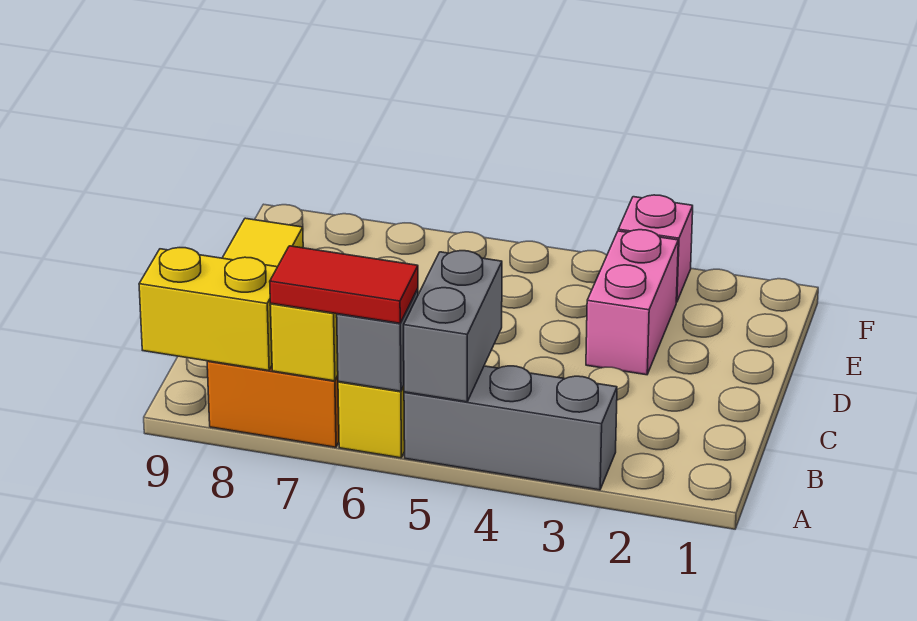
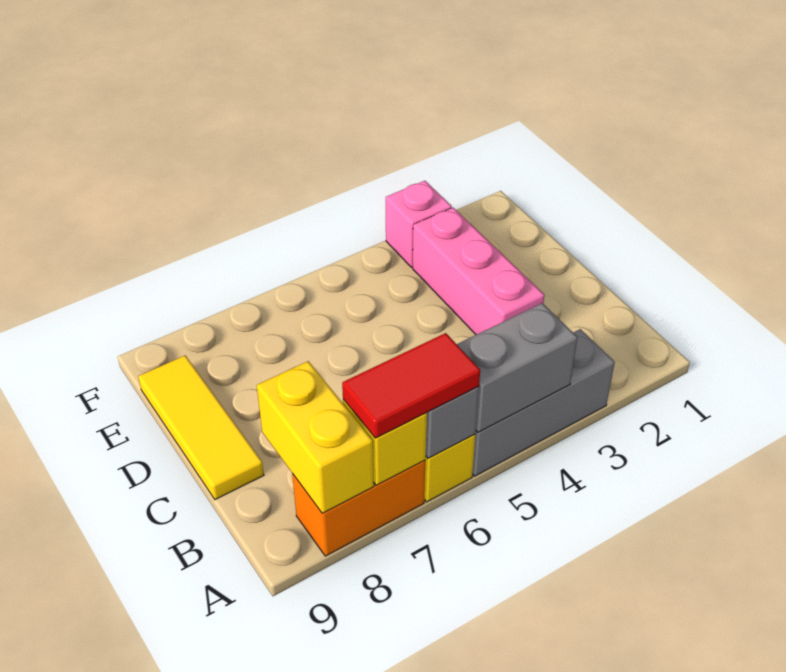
grey brick A5:B5 level 2 -> grey brick A4:A5 level 2
yellow brick A8:A9 level 2 -> yellow brick A8:B8 level 2
pink brick D3:E3 level 1 -> pink brick C3:E3 level 1

